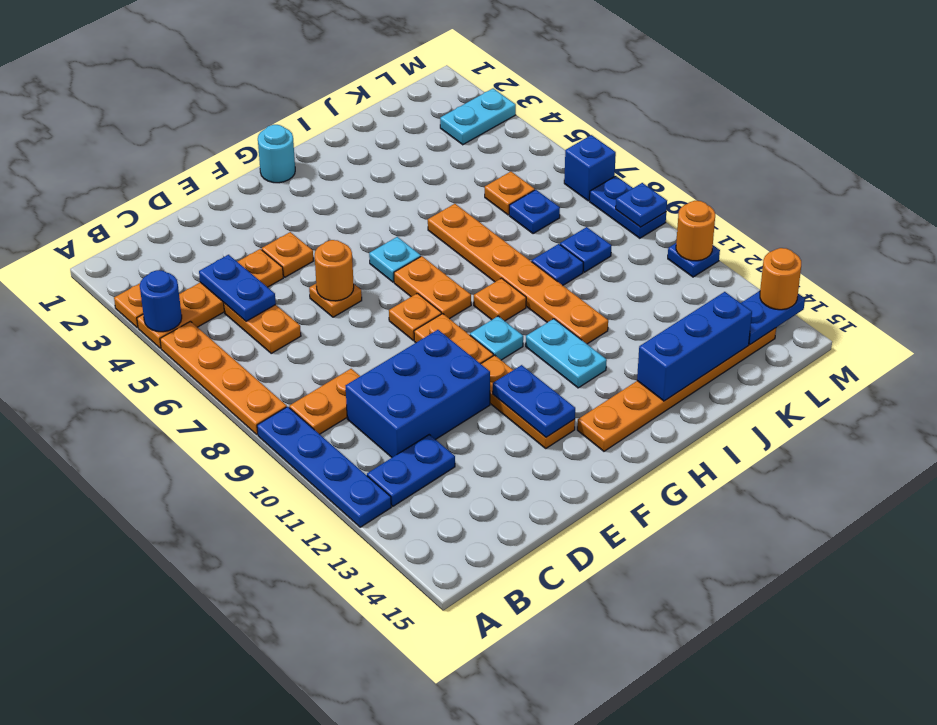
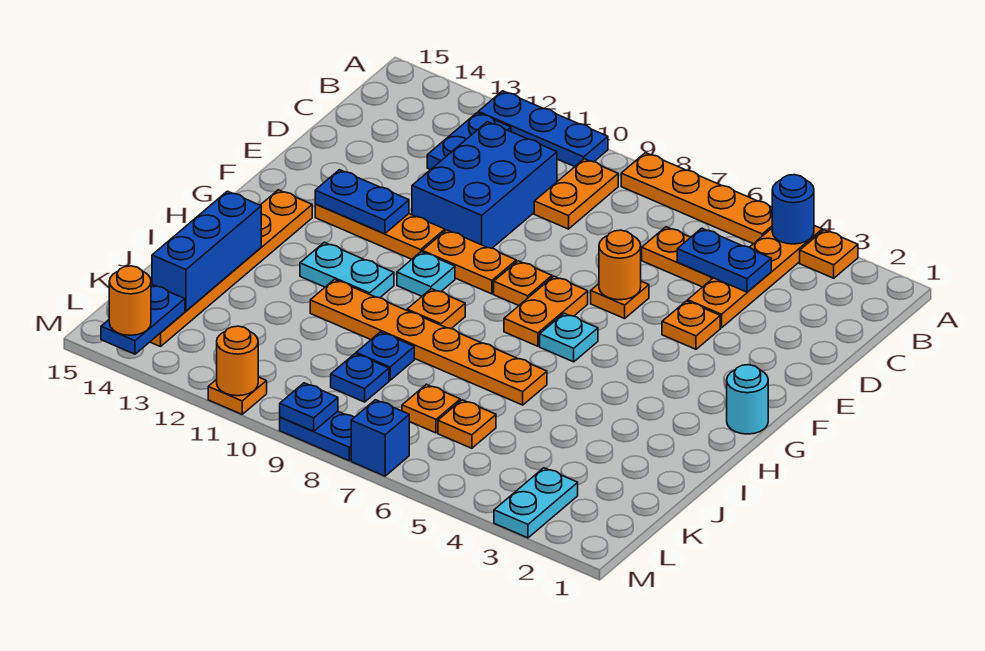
blue plate A9:A12 level 1 -> blue plate A10:A12 level 1
orange plate G7:G8 level 1 -> orange plate F7:G7 level 1
blue plate K7 level 1 -> orange plate K7 level 1
blue plate M11 level 1 -> orange plate M11 level 1

